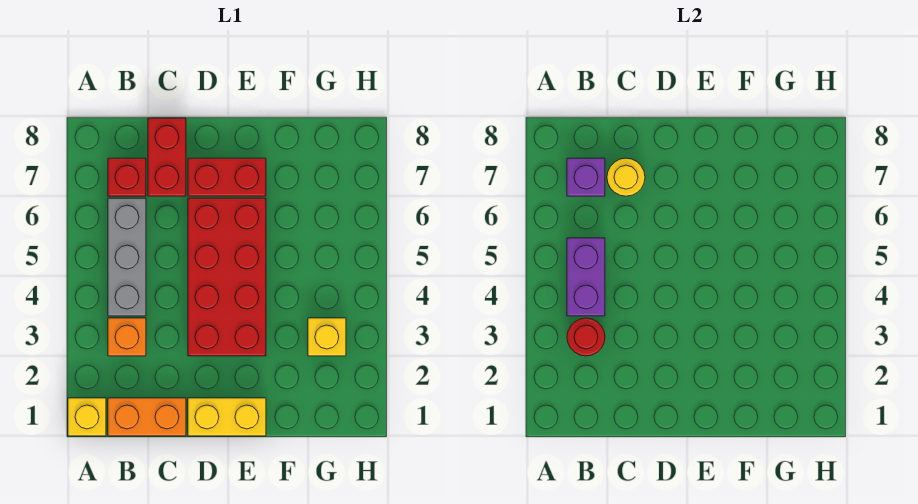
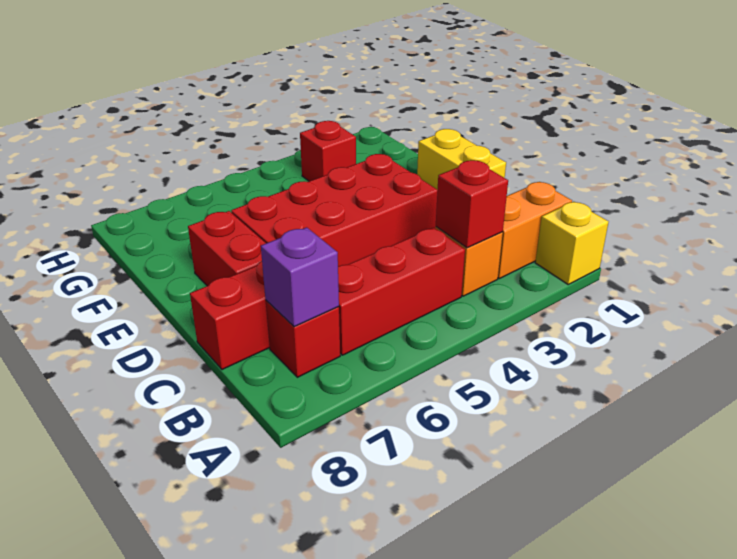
orange brick B1:C1 level 1 -> orange brick B1:B2 level 1
red round brick B3 level 2 -> red brick B3 level 2
grey brick B4:B6 level 1 -> red brick B4:B6 level 1
purple brick B4:B5 level 2 -> none
yellow round brick C7 level 2 -> none
yellow brick G3 level 1 -> red brick G3 level 1

